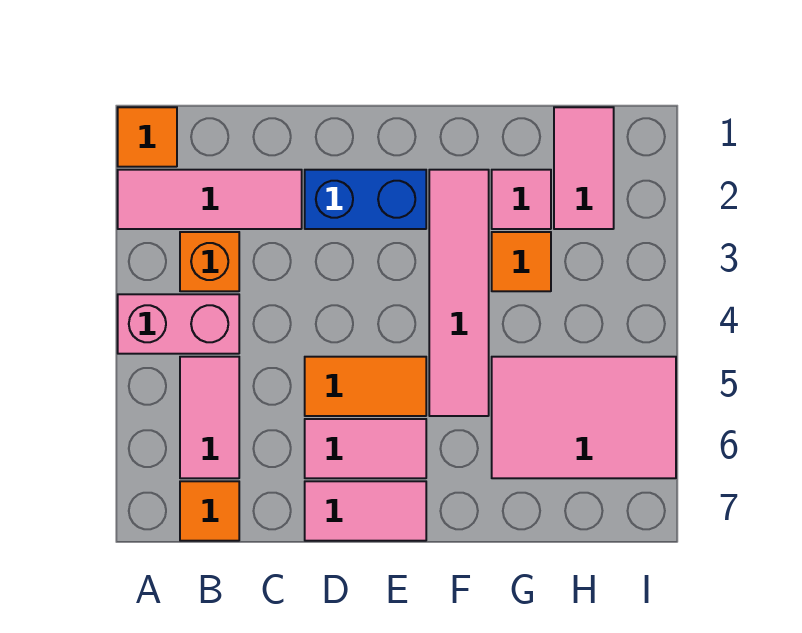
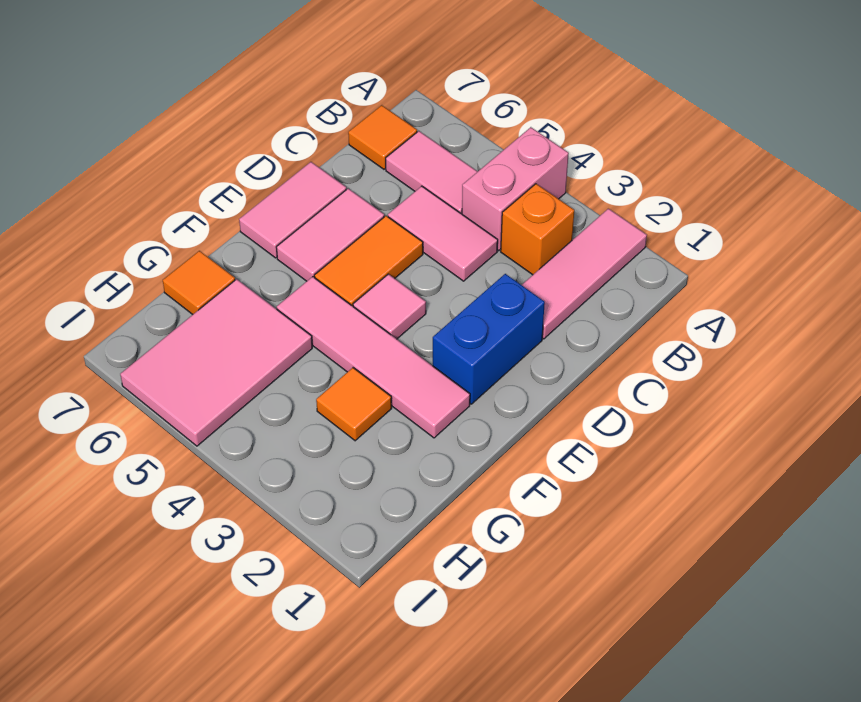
orange tile A1 level 1 -> orange tile G7 level 1
pink tile G2 level 1 -> pink tile E4 level 1
pink tile H1:H2 level 1 -> pink tile C4:C5 level 1

